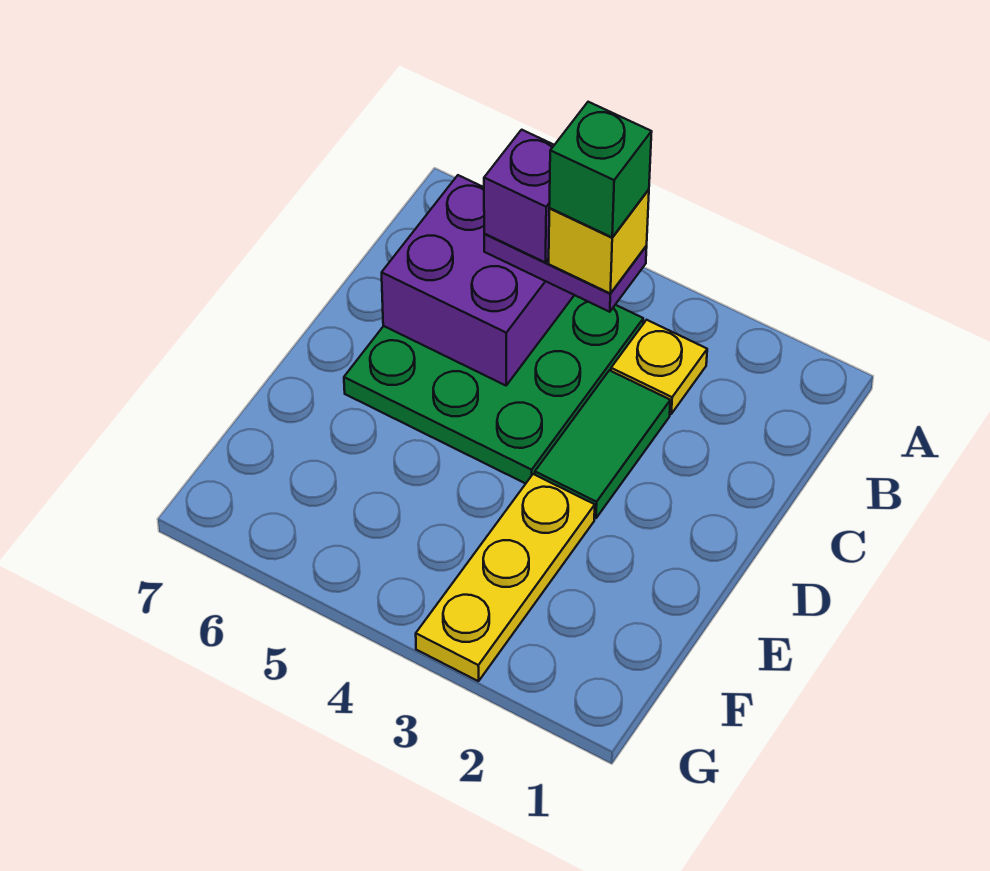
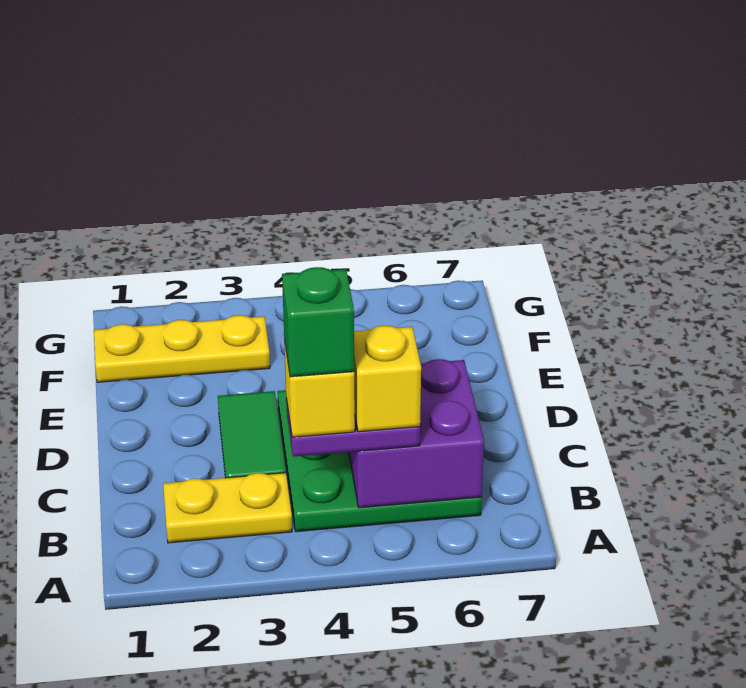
yellow plate B3 level 1 -> yellow plate B2:B3 level 1
purple brick B5 level 4 -> yellow brick B5 level 4
yellow plate E3:G3 level 1 -> yellow plate F1:F3 level 1

